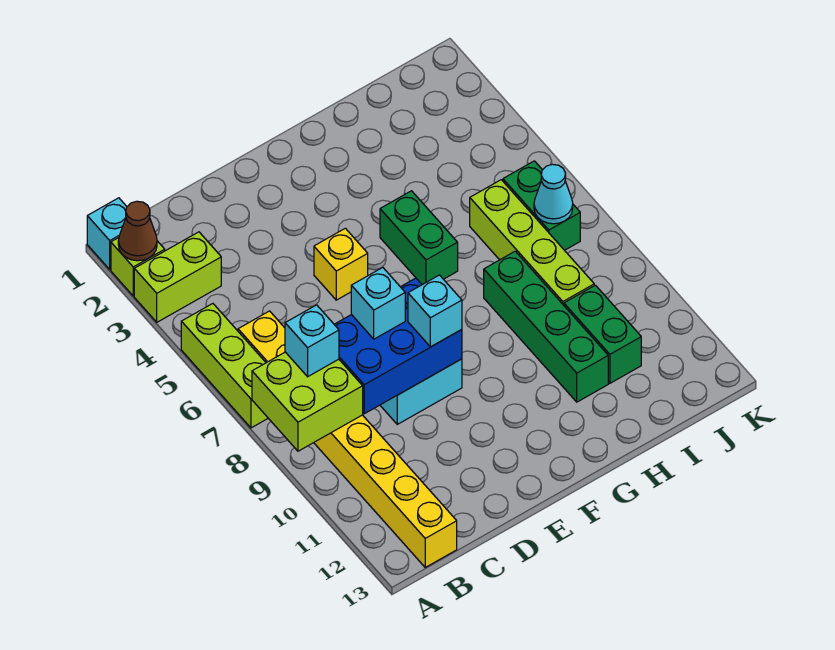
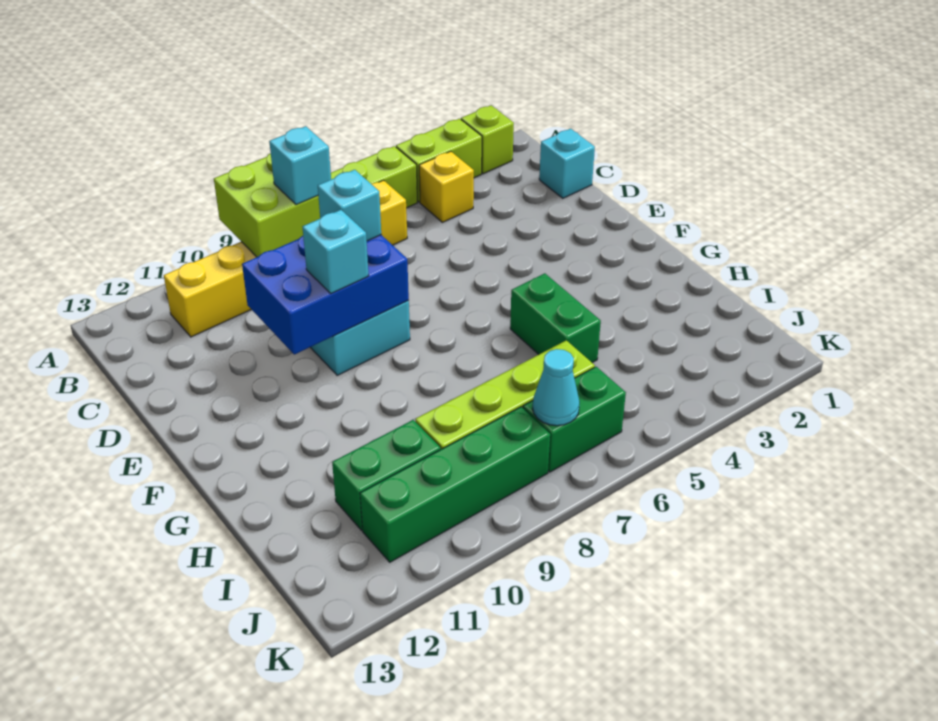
cyan brick A1 level 1 -> cyan brick C1 level 1
brown cone A2 level 2 -> none
lime brick A3:B3 level 1 -> lime brick A3:A4 level 1
yellow brick B6:B13 level 1 -> yellow brick B6:B11 level 1
blue brick C8:E9 level 2 -> blue brick D8:E10 level 2
yellow brick E5 level 1 -> yellow brick B4 level 1
green brick G5:G6 level 1 -> green brick G5:H5 level 1
green brick H8:H11 level 1 -> green brick J8:J11 level 1

